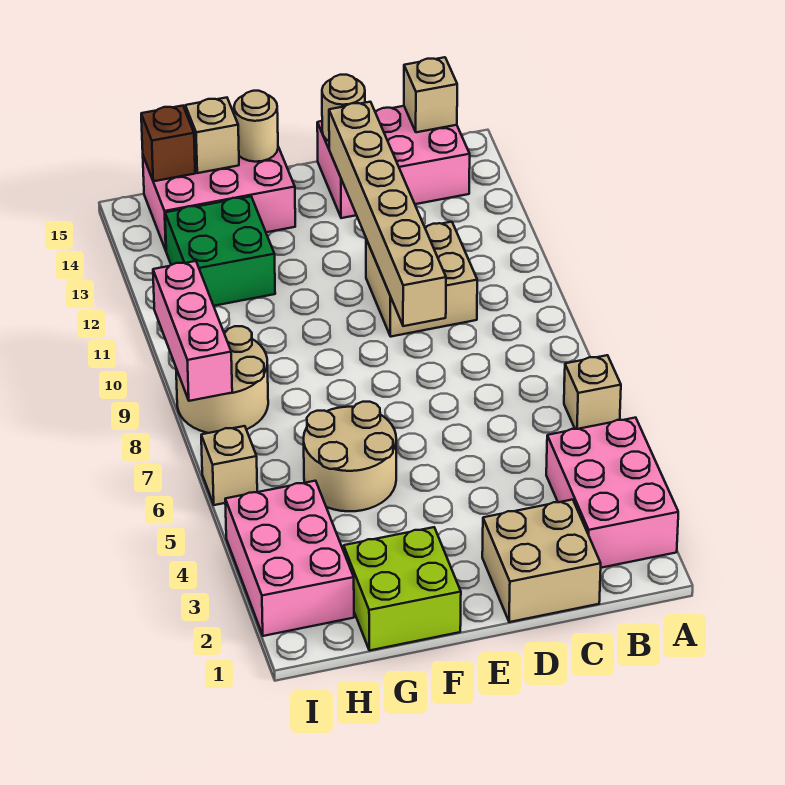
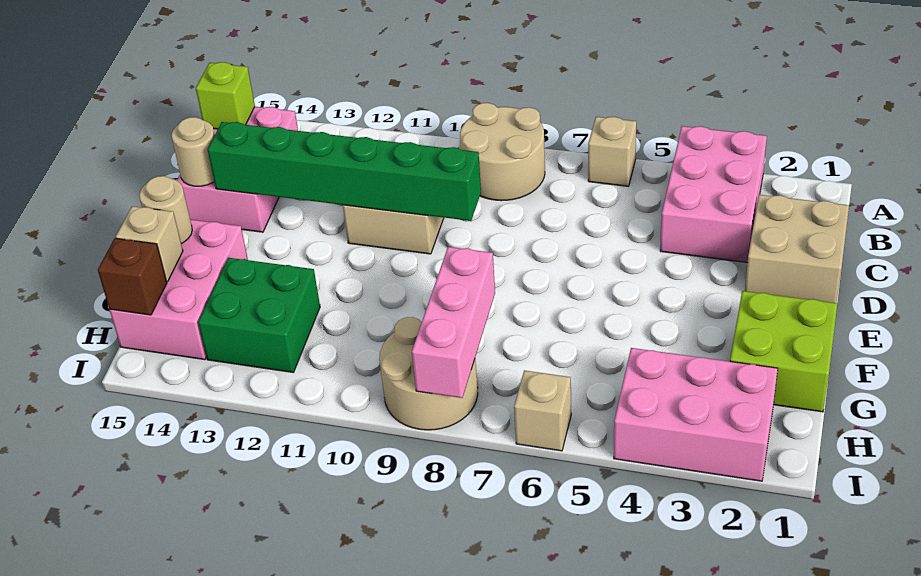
pink brick A2:B4 level 1 -> pink brick A3:C4 level 1
tan brick B15 level 2 -> lime brick B15 level 2
tan brick D9:D14 level 2 -> green brick D9:D14 level 2
tan round brick F5:G6 level 1 -> tan round brick A8:B9 level 1
pink brick I8:I10 level 2 -> pink brick G8:I8 level 2

